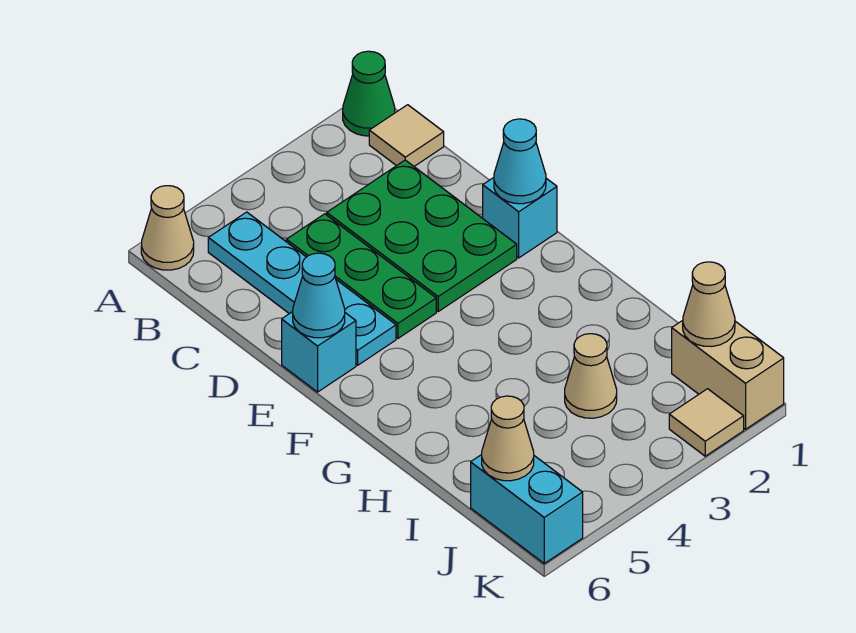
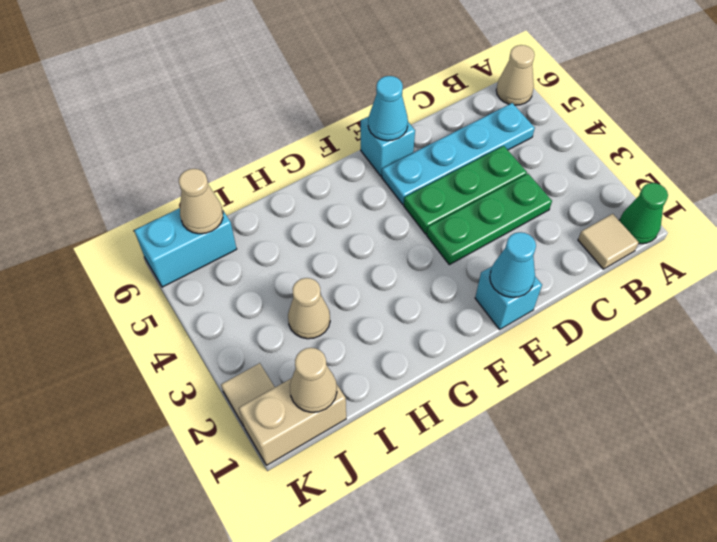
green plate C2:E3 level 1 -> green plate C3:E3 level 1

